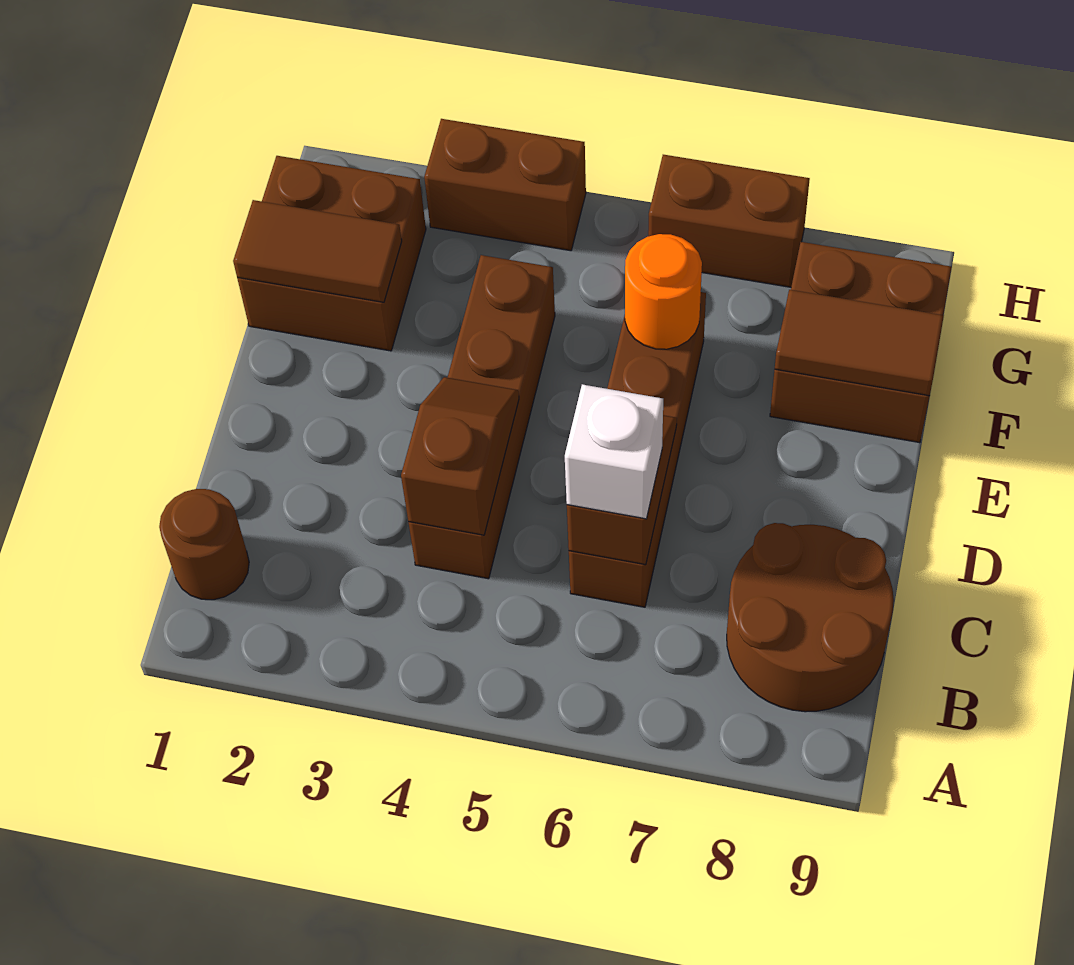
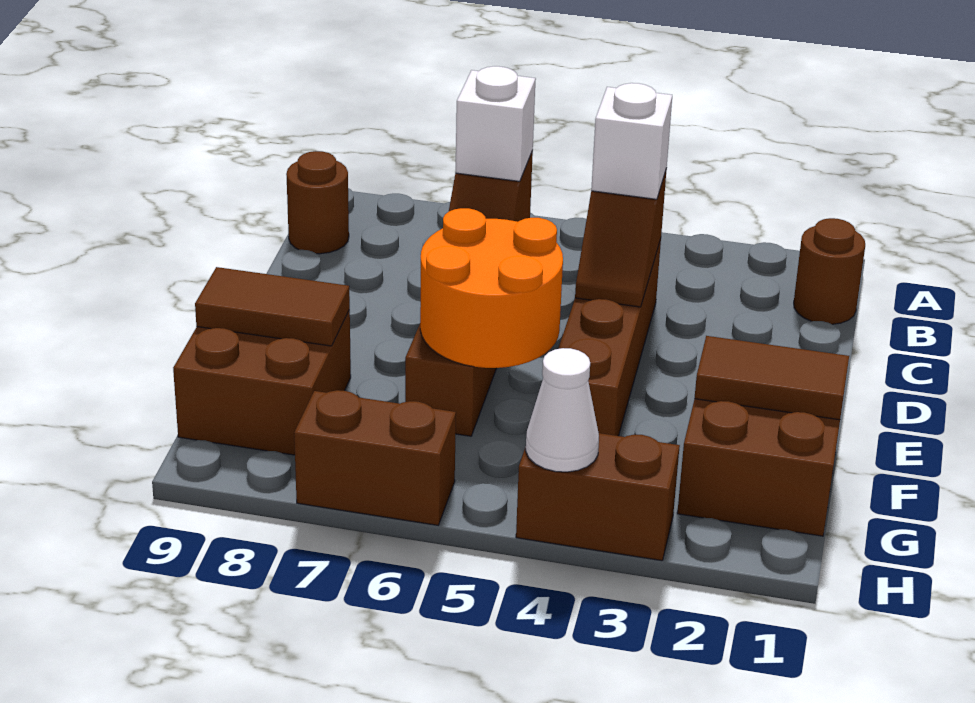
brown round brick B8:C9 level 1 -> brown round brick B9 level 1
none -> white brick C4 level 3
orange round brick F6 level 2 -> orange round brick E5:F6 level 2
none -> white cone H4 level 2

